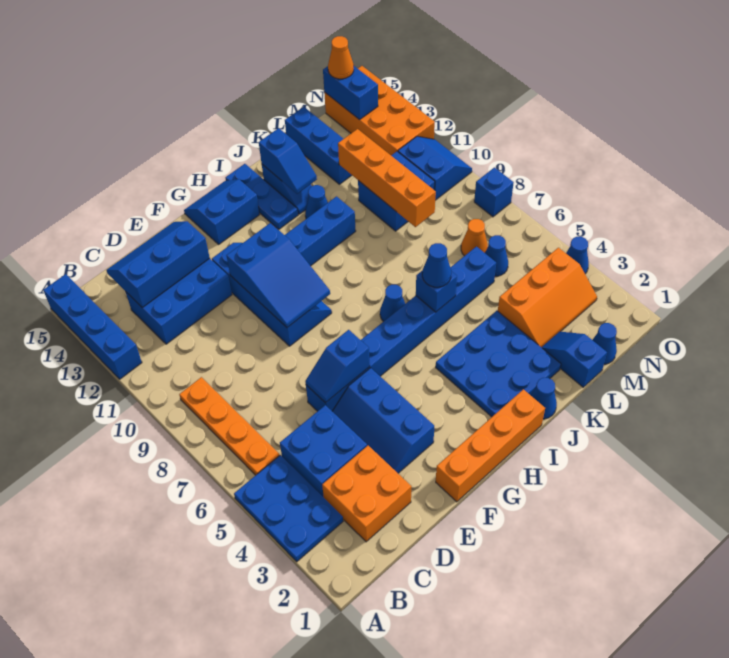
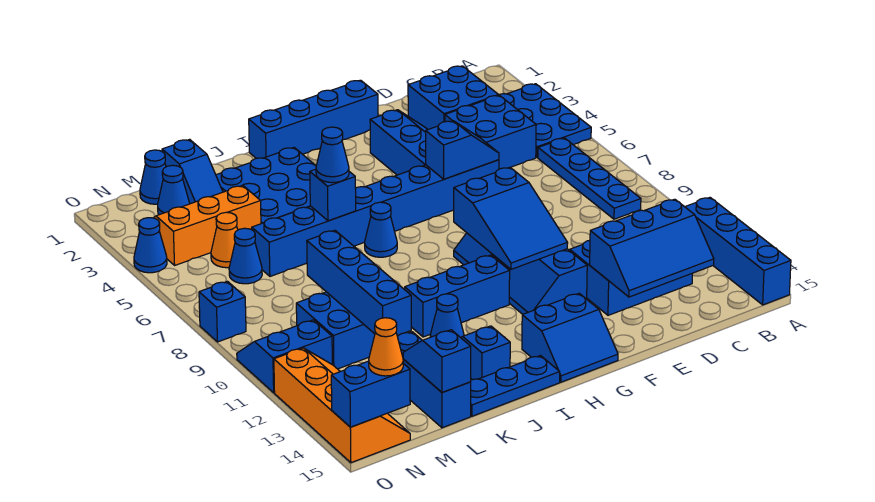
orange plate B6:B9 level 1 -> blue plate B6:B9 level 1
orange brick C2:D3 level 1 -> blue brick C2:D3 level 1
orange brick F1:I1 level 1 -> blue brick F1:I1 level 1
blue slope F9:G11 level 2 top 11 -> blue slope F9:G11 level 2 top 9
blue plate I13:I15 level 1 -> blue plate I15:K15 level 1
blue cone J1 level 1 -> blue cone M2 level 1
blue slope J13:J14 level 2 top 14 -> blue slope L14:L15 level 2 top 15
orange brick L9:L12 level 2 -> blue brick L9:L12 level 2
orange cone M7 level 1 -> orange cone M5 level 1
blue slope N10:O11 level 1 top N -> blue slope N10:O11 level 1 top 11
orange brick N12:O15 level 1 -> orange slope N12:O15 level 1 top O
blue brick N14:N15 level 2 -> blue brick N15:O15 level 2

